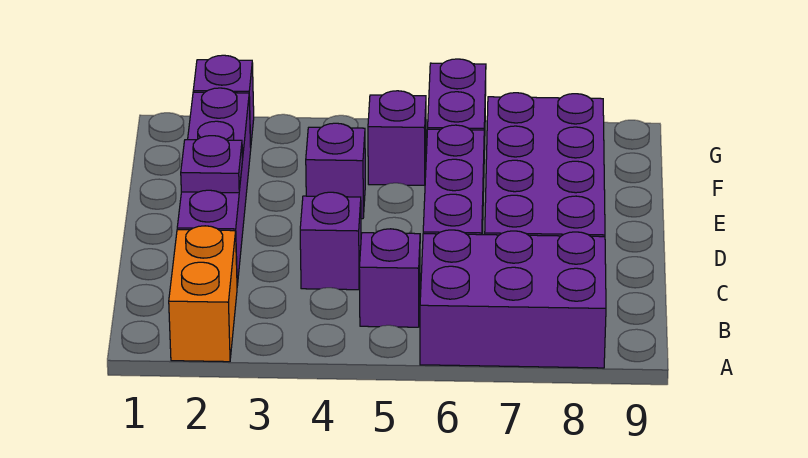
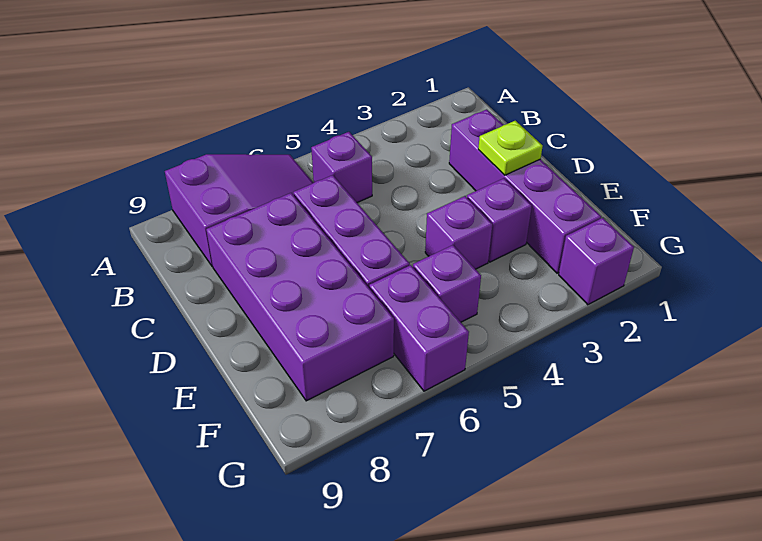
orange brick A2:B2 level 1 -> none
purple brick A6:B8 level 1 -> purple slope A6:B8 level 1 top 8
purple brick C4 level 1 -> purple brick E3 level 1
purple plate D2 level 2 -> lime plate D2 level 2

